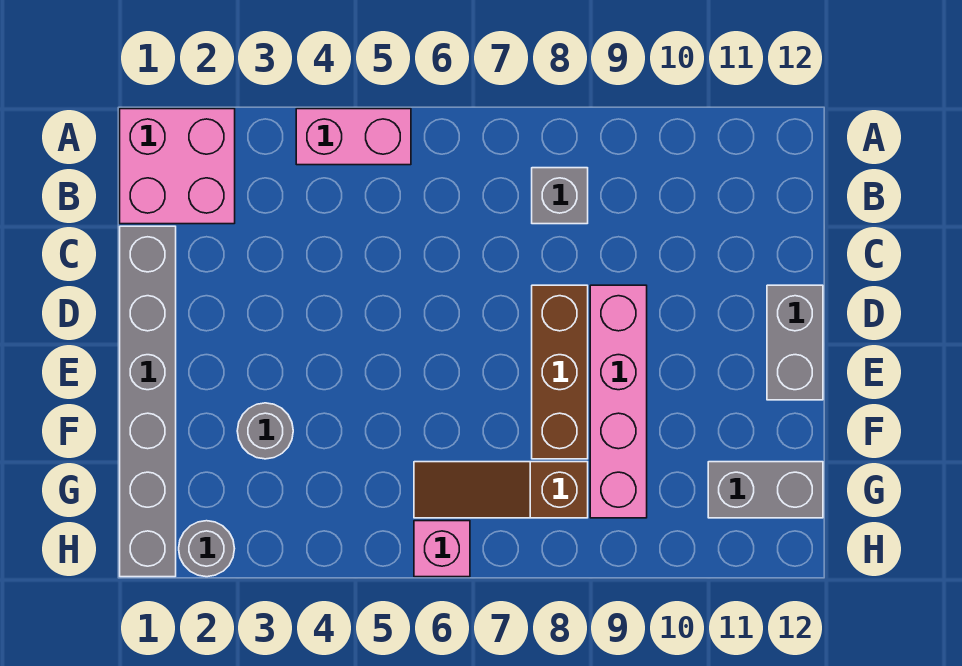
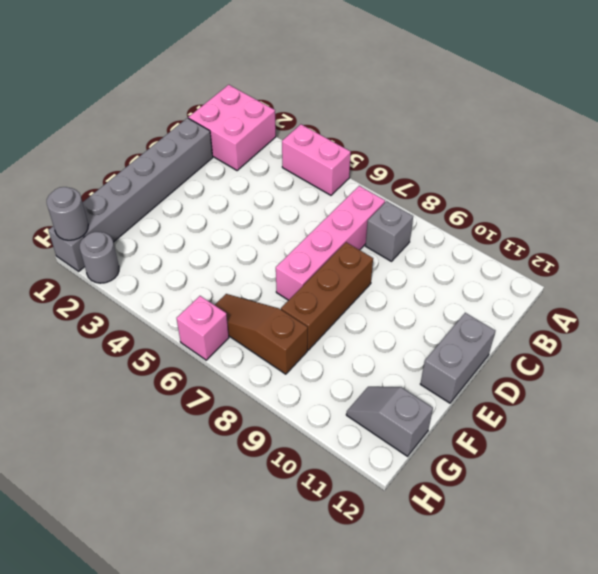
pink brick D9:G9 level 1 -> pink brick B7:E7 level 1
grey round brick F3 level 1 -> grey round brick H1 level 2
grey brick G11:G12 level 1 -> grey slope G11:G12 level 1 top 12

